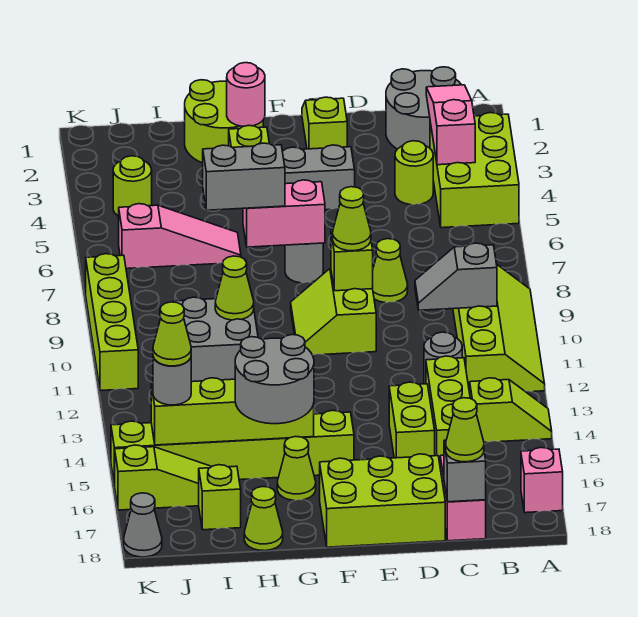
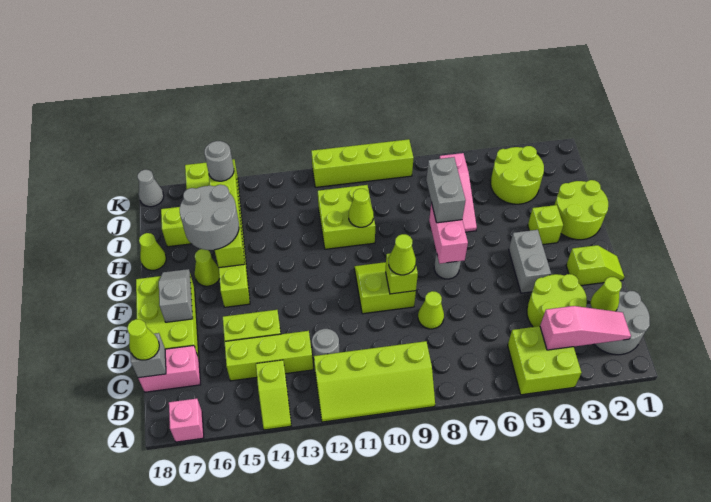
lime brick A3:B5 level 1 -> lime brick A4:B5 level 1
grey slope B10:C10 level 2 top B -> grey slope E17:F17 level 2 top E
lime round brick C4 level 1 -> lime round brick C3:D4 level 1
pink round brick G2 level 2 -> none
grey brick H10:I11 level 1 -> lime brick H10:I11 level 1
lime round brick J4 level 1 -> lime round brick I3:J4 level 1
lime cone J15 level 4 -> lime cone C2 level 2

